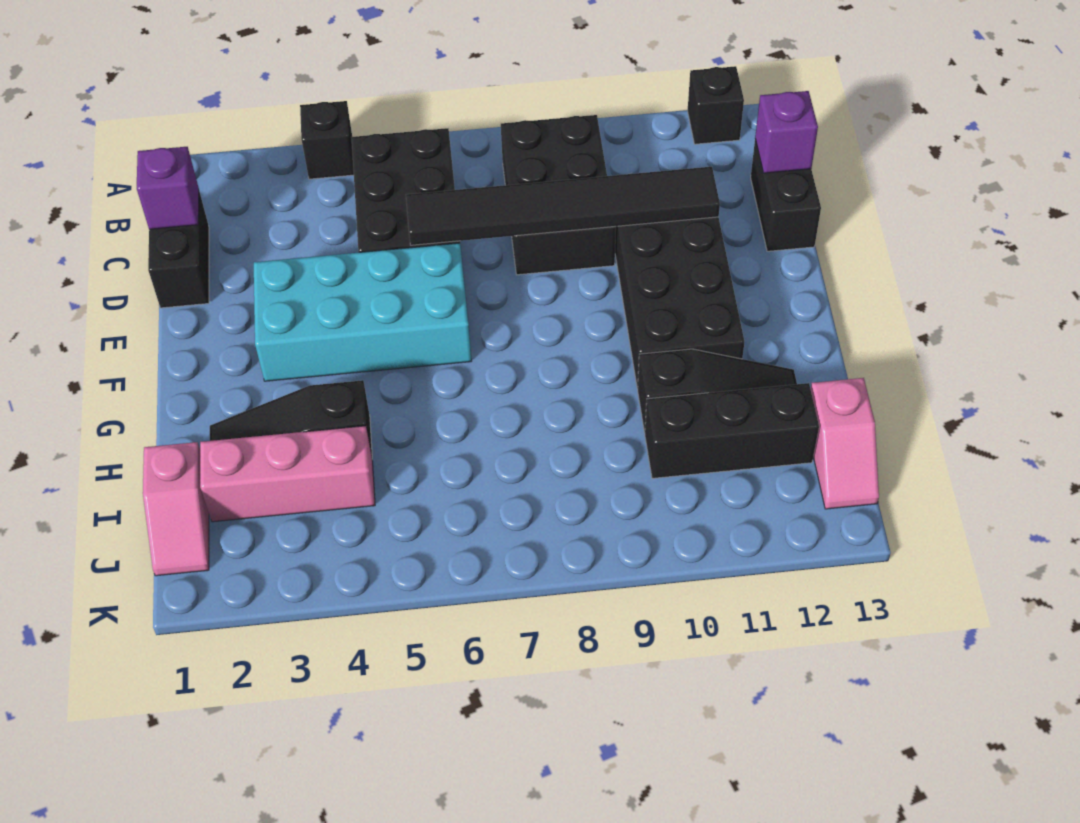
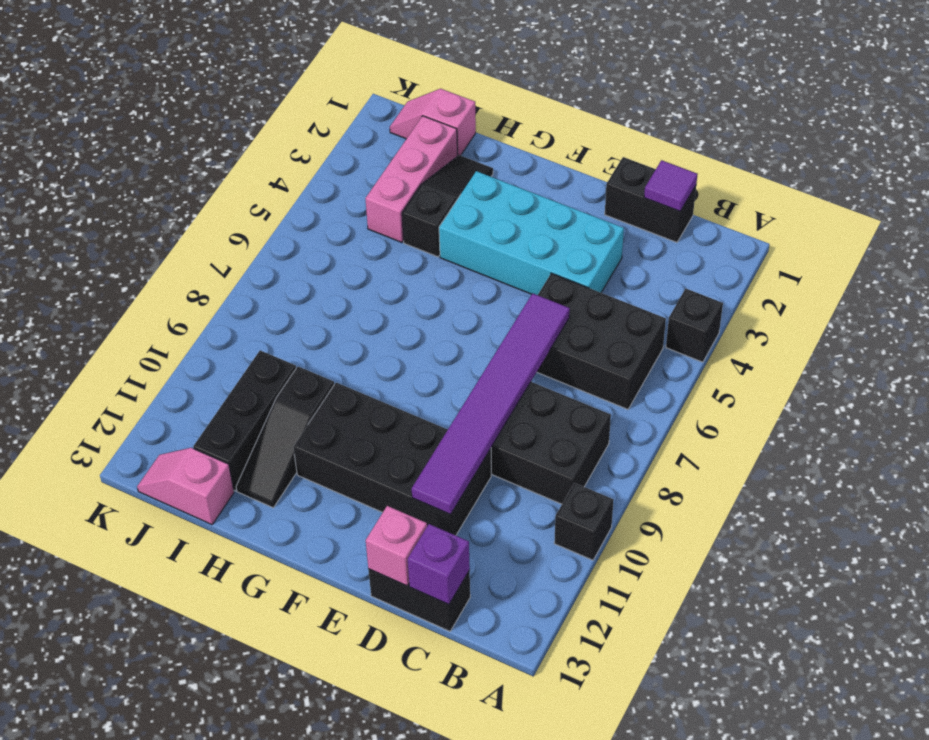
black brick A12 level 1 -> black brick A10 level 1
purple brick C1 level 2 -> purple tile C1 level 2
black tile D6:D11 level 2 -> purple tile D6:D11 level 2
none -> pink brick D13 level 2
cyan brick E3:F6 level 1 -> cyan brick D3:G4 level 1

